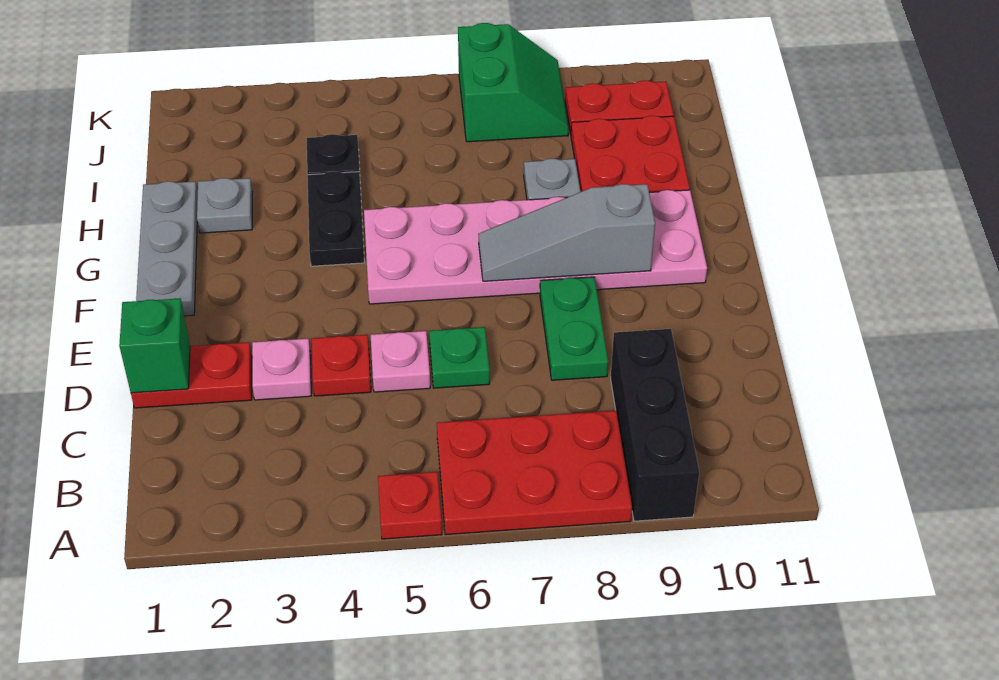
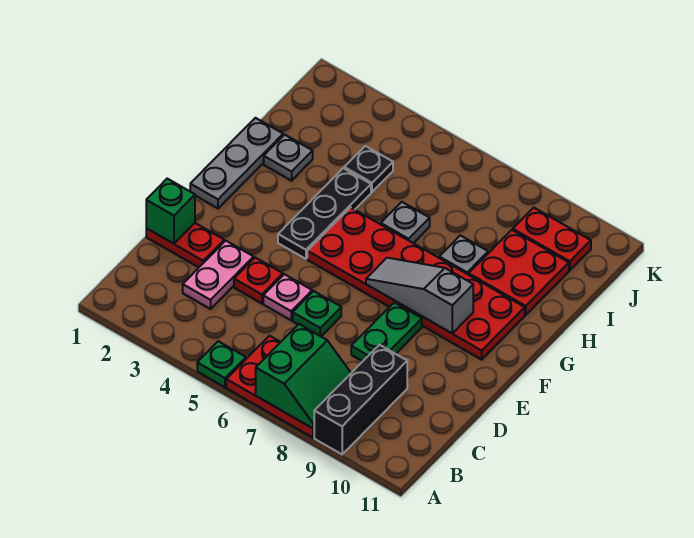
red plate A5 level 1 -> green plate A5 level 1
pink plate D3 level 1 -> pink plate C3:D3 level 1
pink plate F5:G10 level 1 -> red plate F5:G10 level 1
black plate G4:H4 level 1 -> black plate F4:H4 level 1
none -> grey plate H6 level 1
green slope J7:K8 level 1 top 7 -> green slope A7:B8 level 2 top 7

